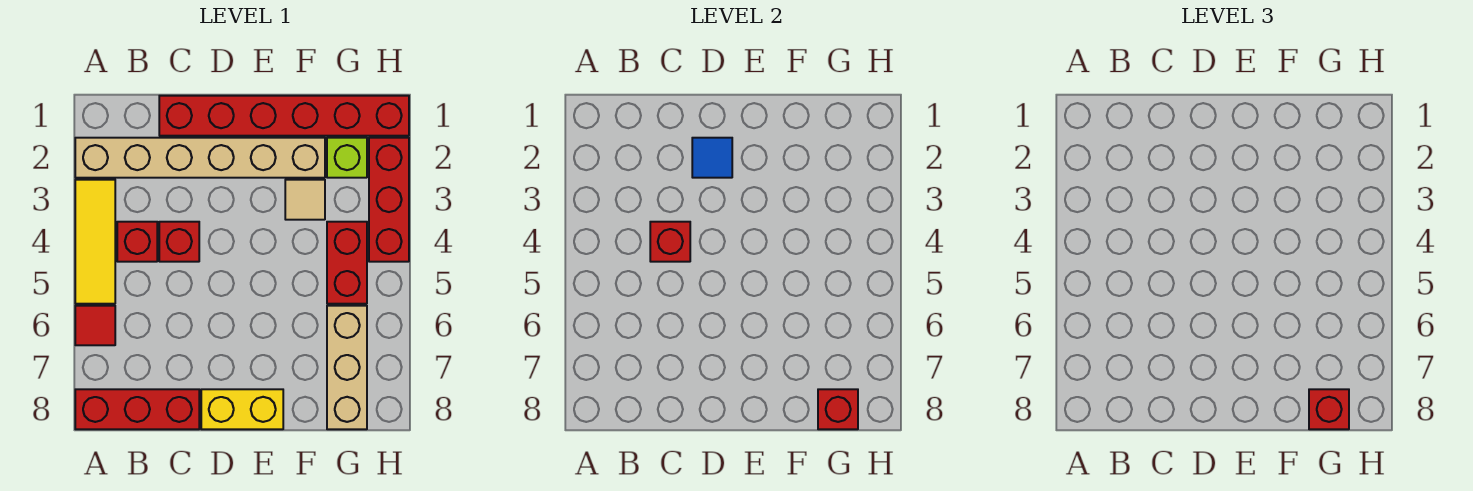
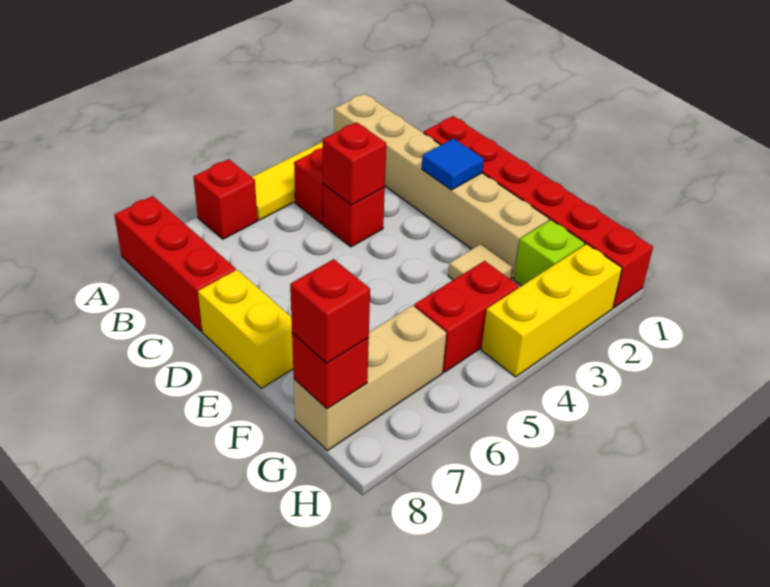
red tile A6 level 1 -> red brick A6 level 1
red brick H2:H4 level 1 -> yellow brick H2:H4 level 1

